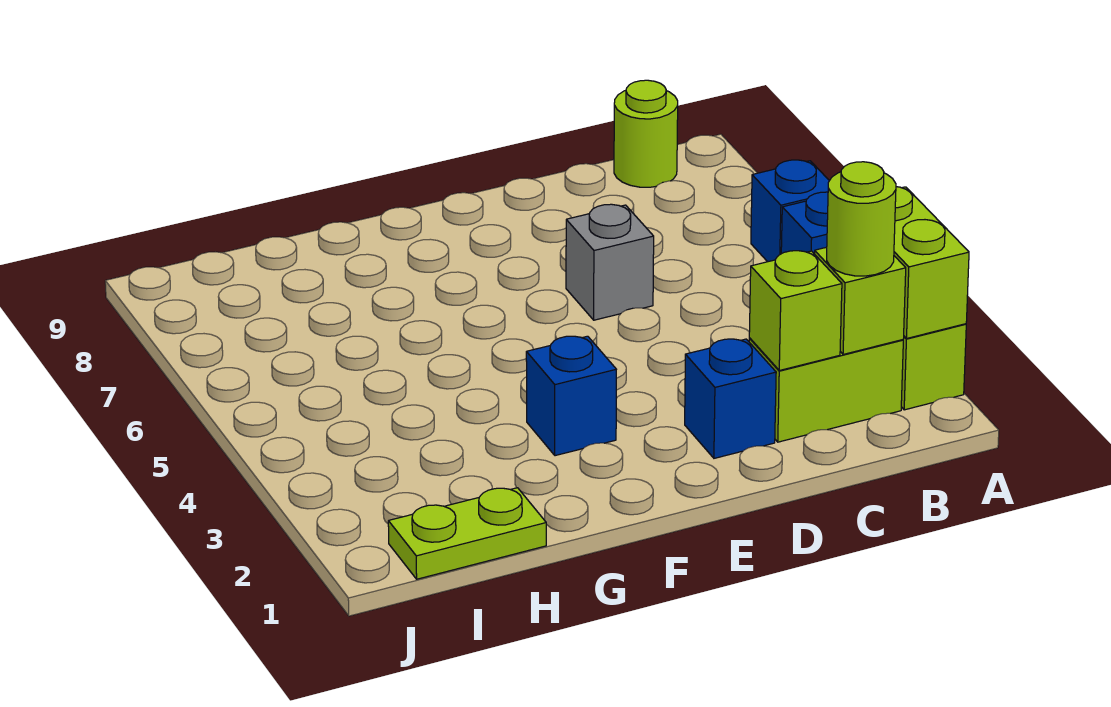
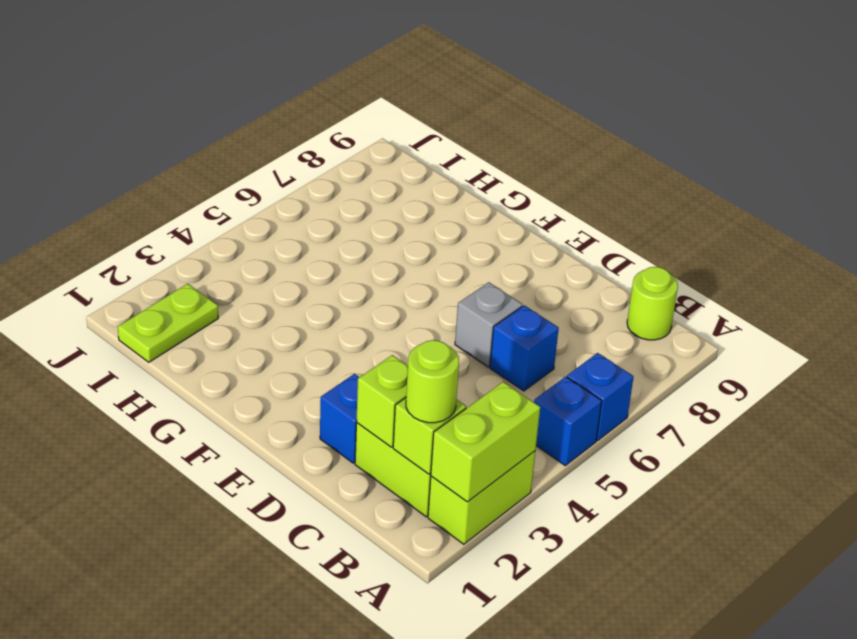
blue brick F3 level 1 -> blue brick C6 level 1
lime plate H1:I1 level 1 -> lime plate I1:I2 level 1

